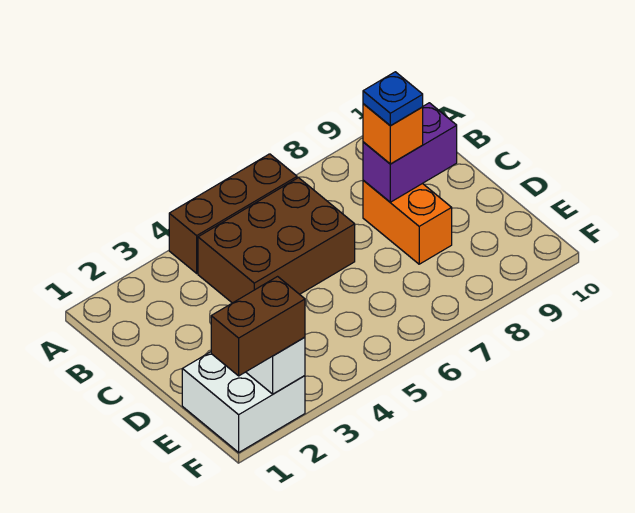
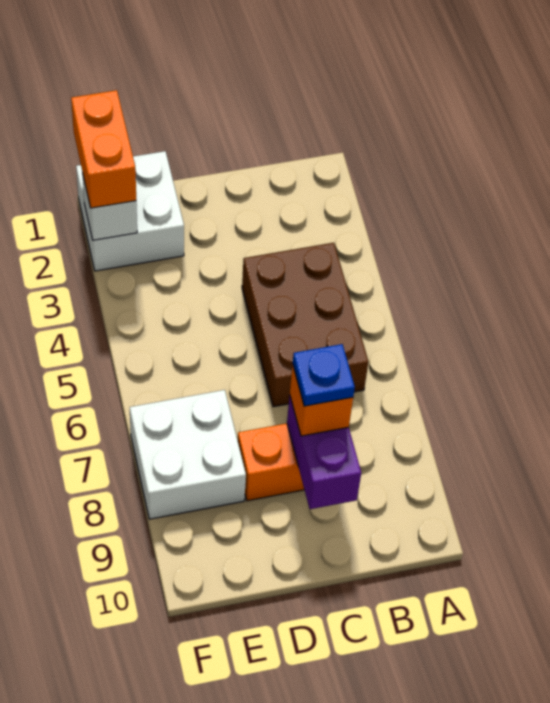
brown brick A4:A6 level 1 -> none
none -> white brick E7:F8 level 1
brown brick F1:F2 level 3 -> orange brick F1:F2 level 3

